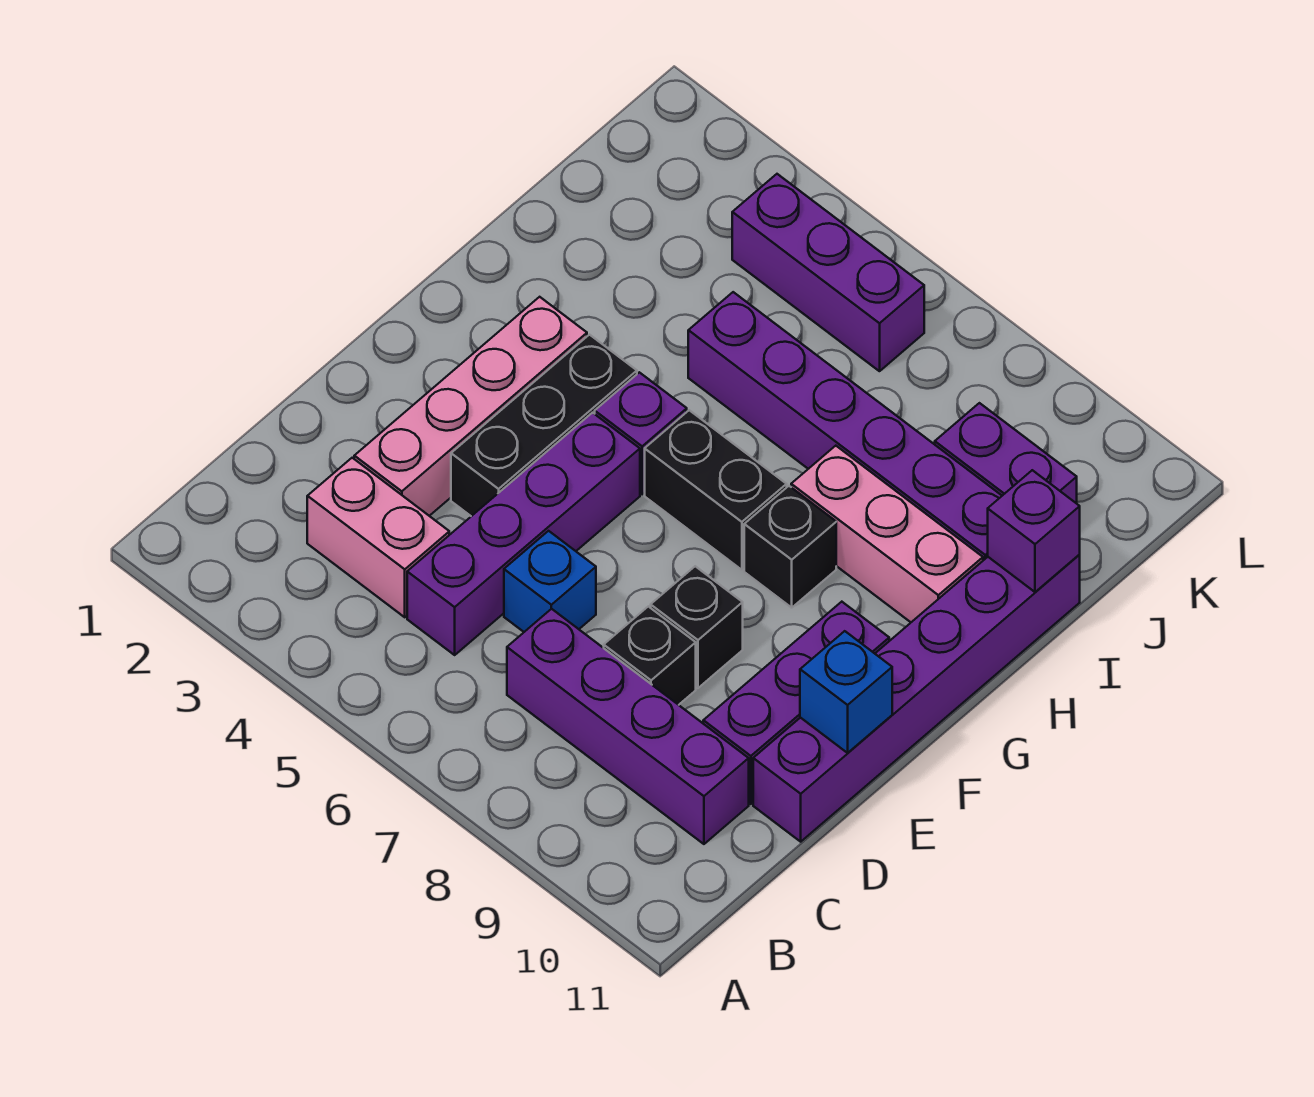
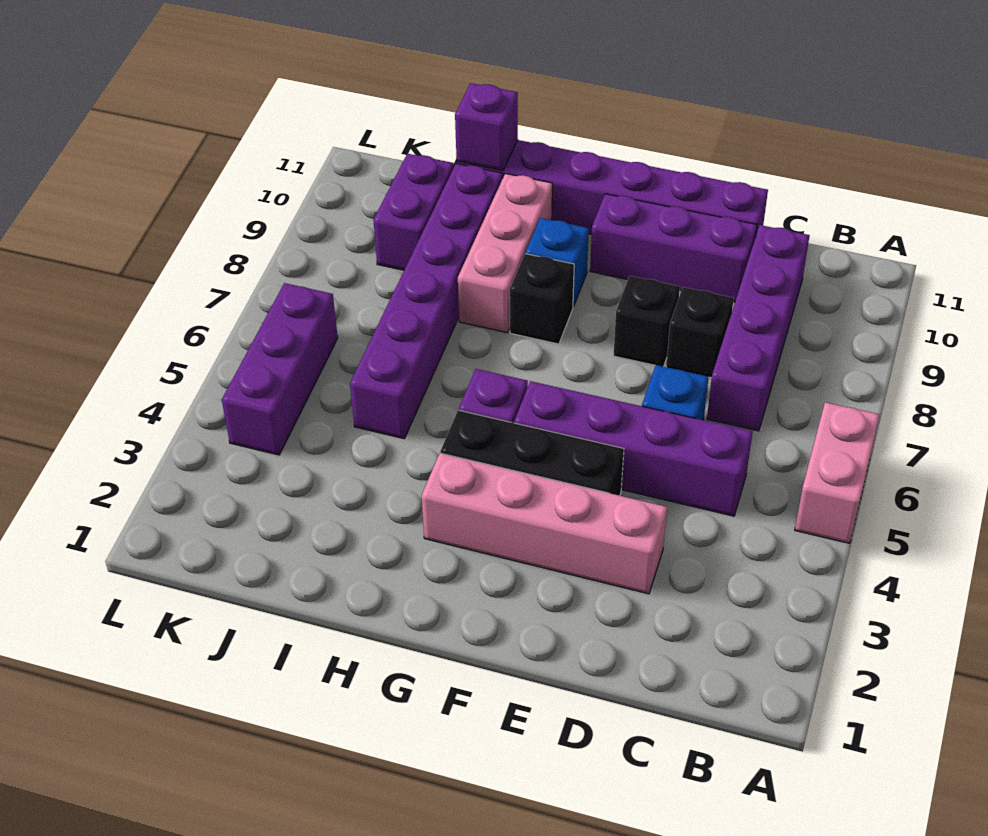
pink brick C3:C4 level 1 -> pink brick A5:A6 level 1
blue brick E11 level 2 -> blue brick G9 level 1
black brick G6:G7 level 1 -> none

